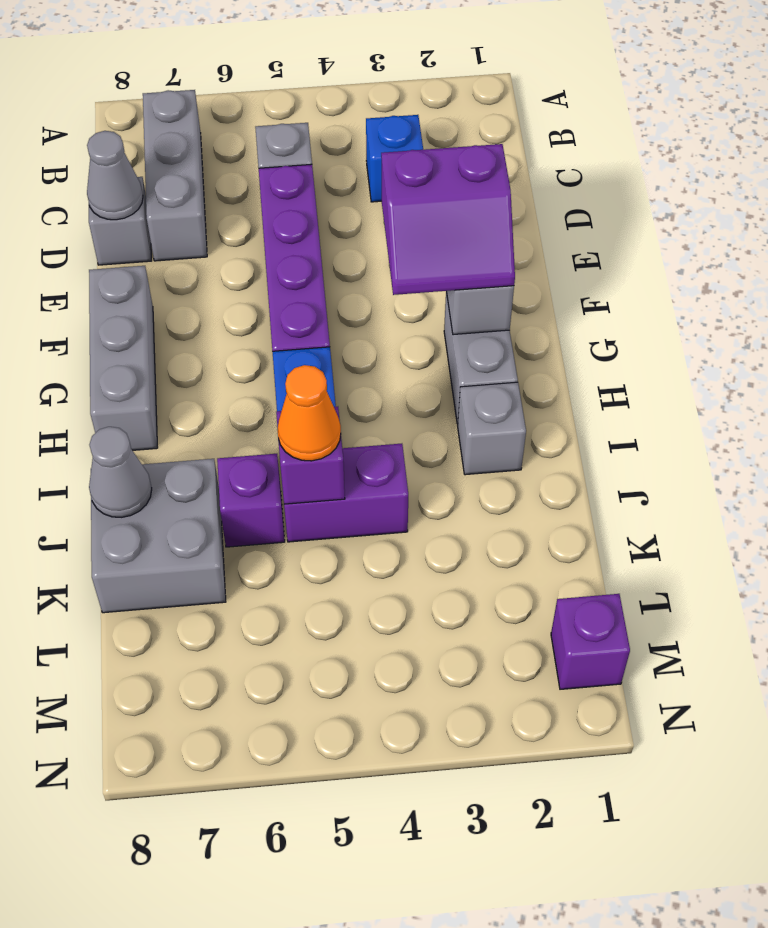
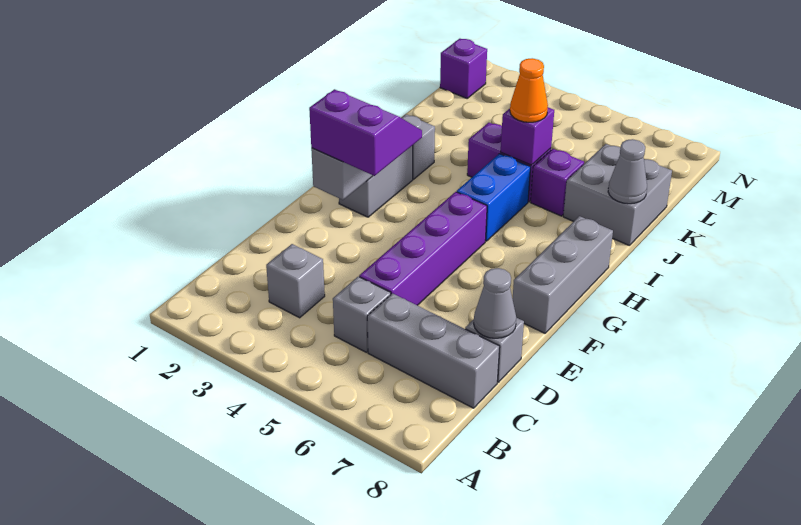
grey brick B7:D7 level 1 -> grey brick C6:C8 level 1
blue brick C3 level 1 -> grey brick C3 level 1

